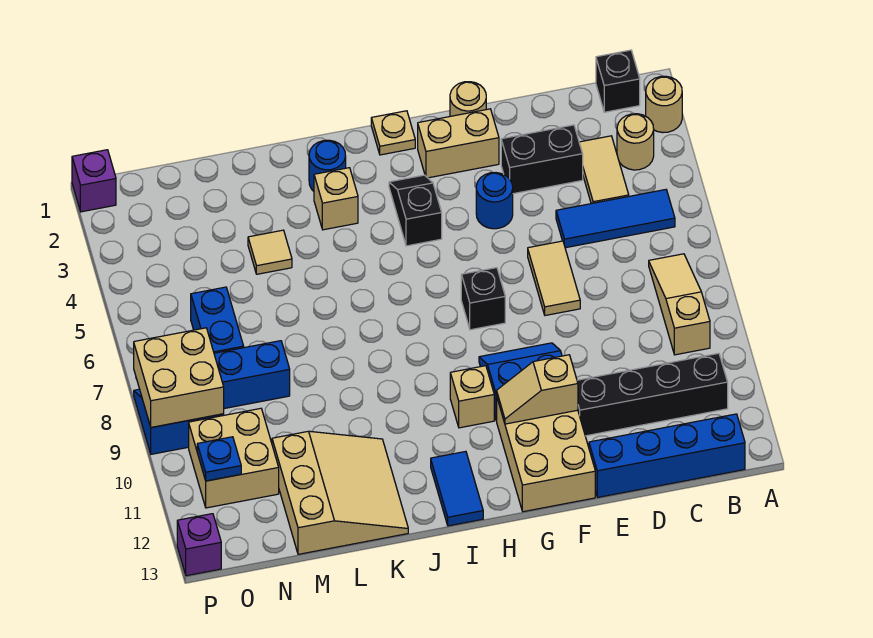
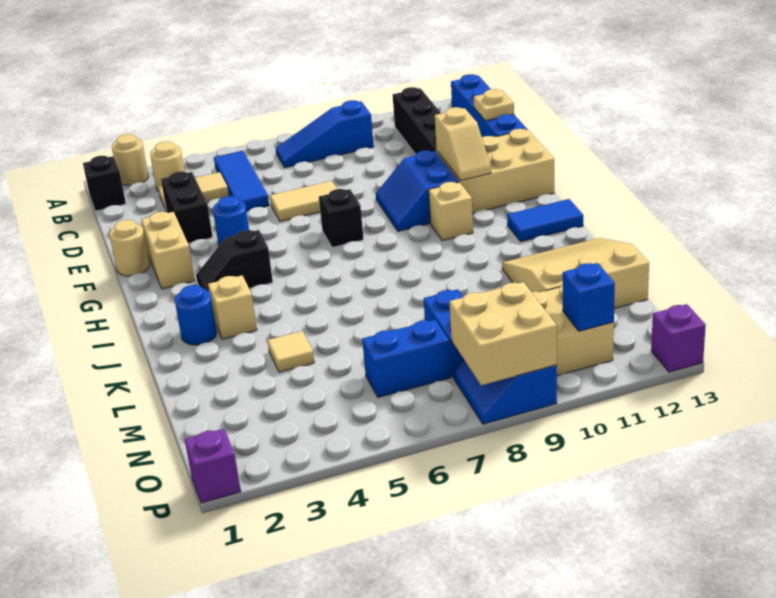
tan slope B7:B9 level 1 top 9 -> blue slope B7:B9 level 1 top 9
tan plate H1 level 1 -> tan plate D13 level 2
blue plate O11 level 2 -> blue brick O11 level 2

